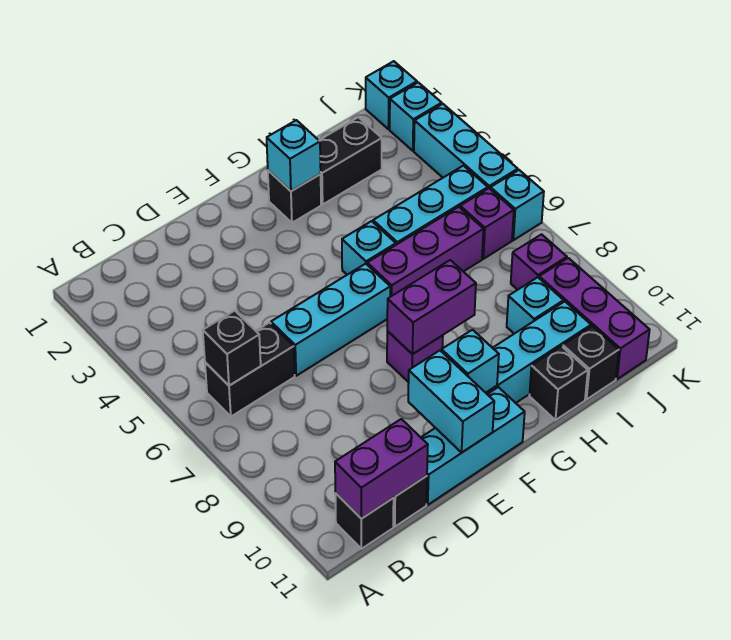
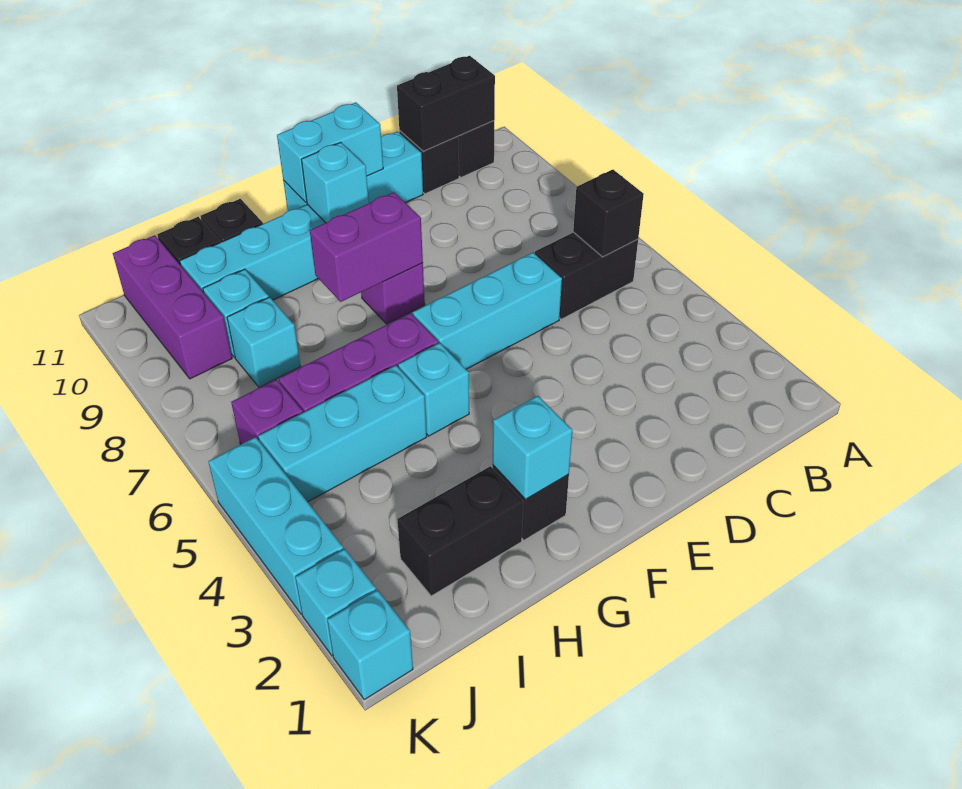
purple brick B11:C11 level 2 -> black brick B11:C11 level 2
cyan brick E10:E11 level 2 -> cyan brick E11:F11 level 2
purple brick J8 level 1 -> none
cyan brick K6 level 1 -> cyan brick I8 level 1

